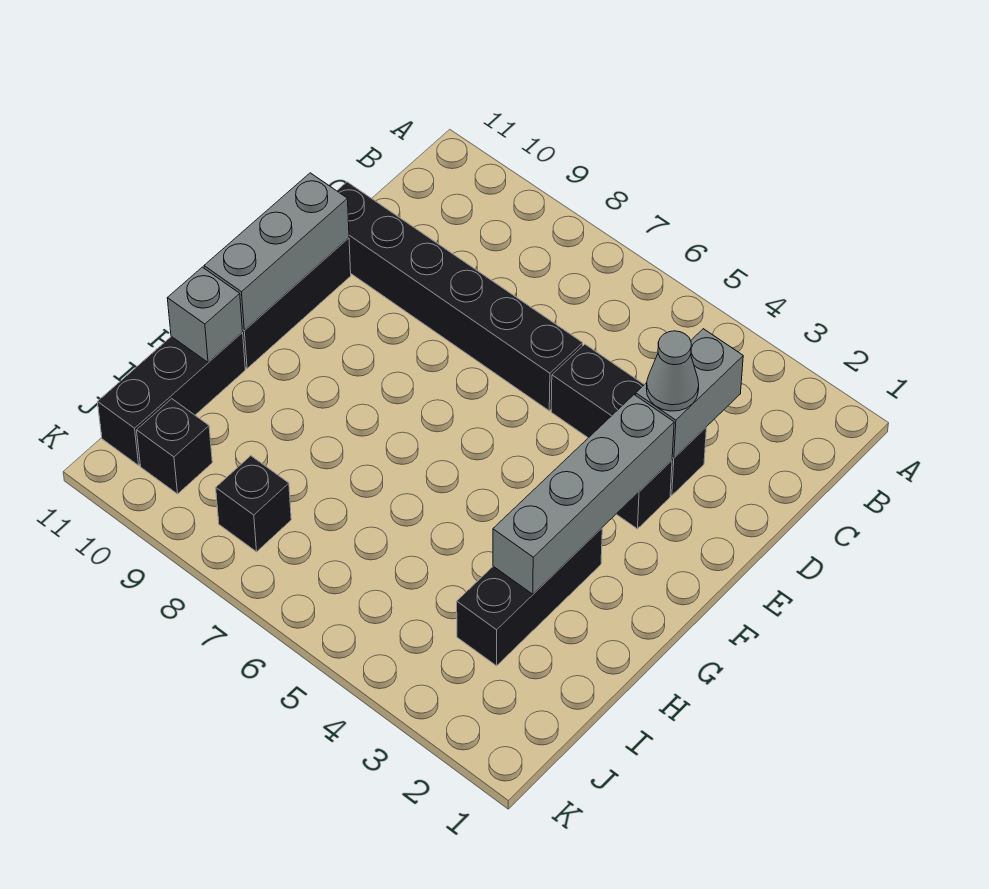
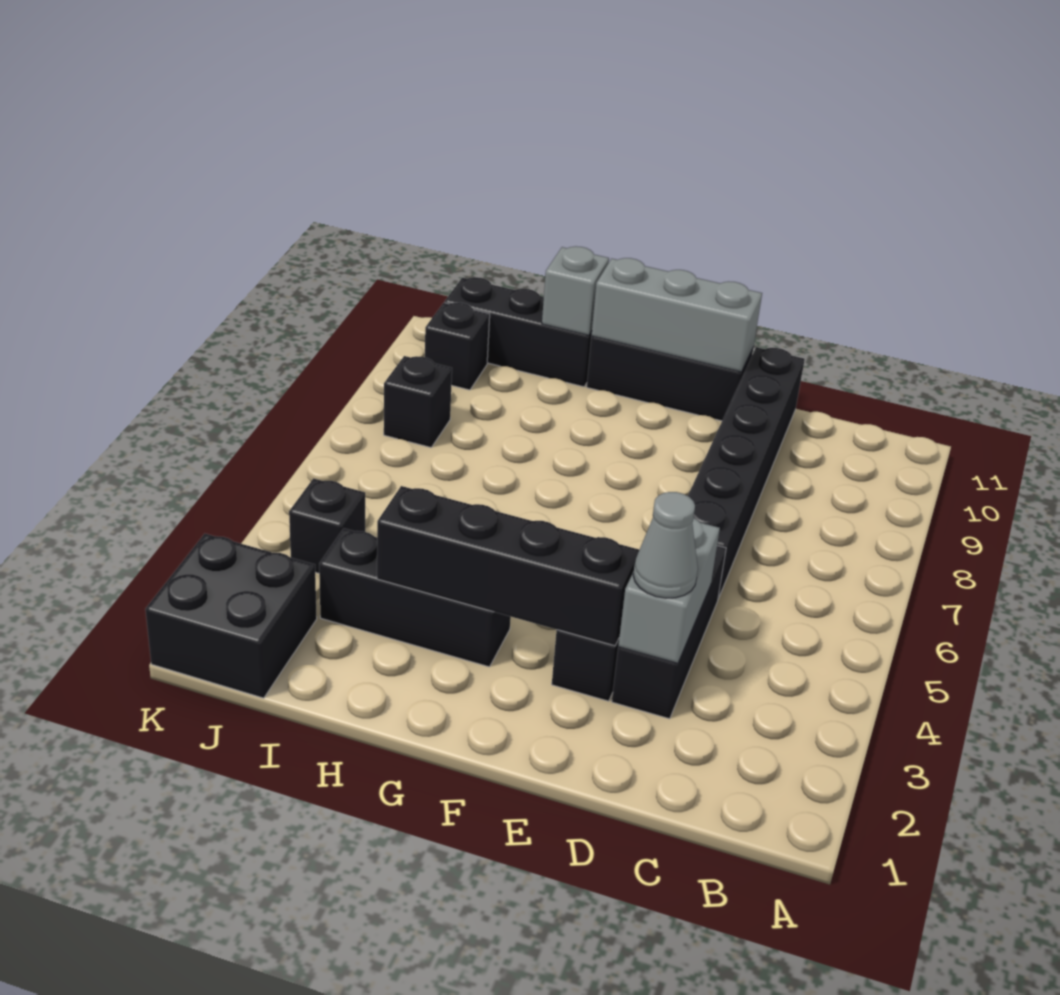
grey brick C3:D3 level 2 -> grey brick D3:D4 level 2
grey brick E3:H3 level 2 -> black brick E3:H3 level 2
none -> black brick J1:K2 level 1
none -> black brick J4 level 1

